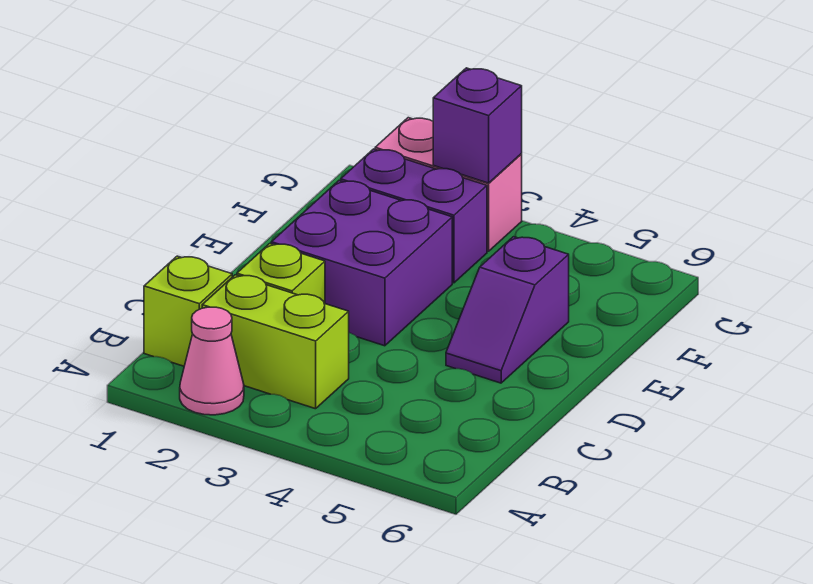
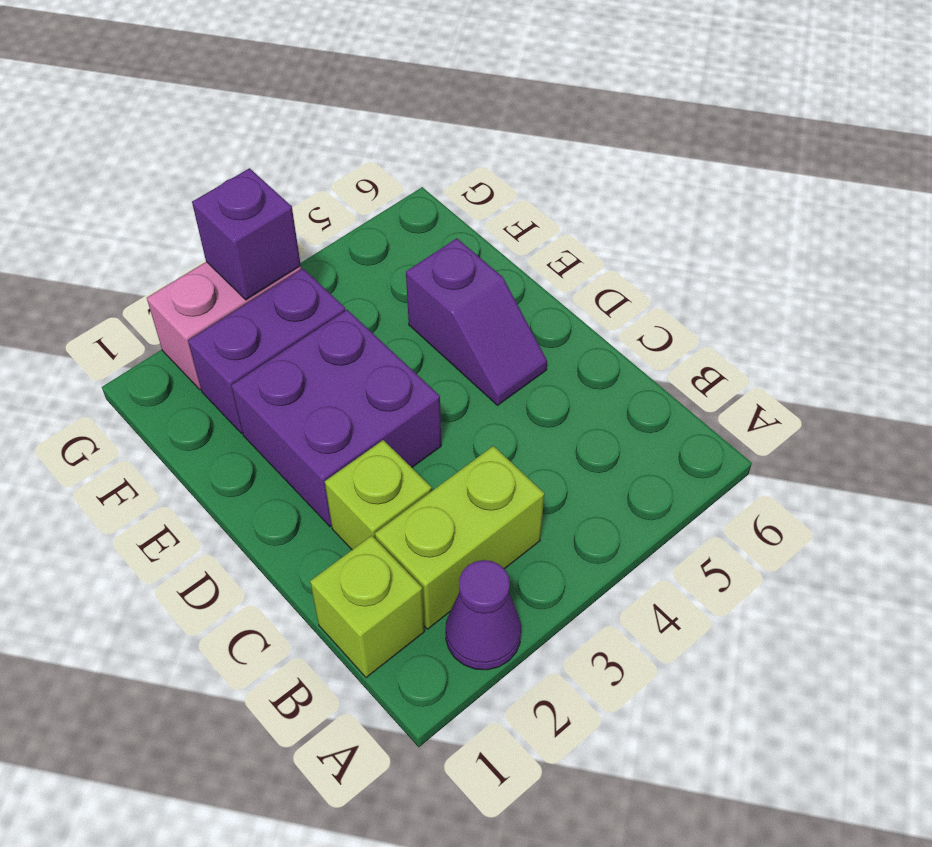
pink cone A2 level 1 -> purple cone A2 level 1

